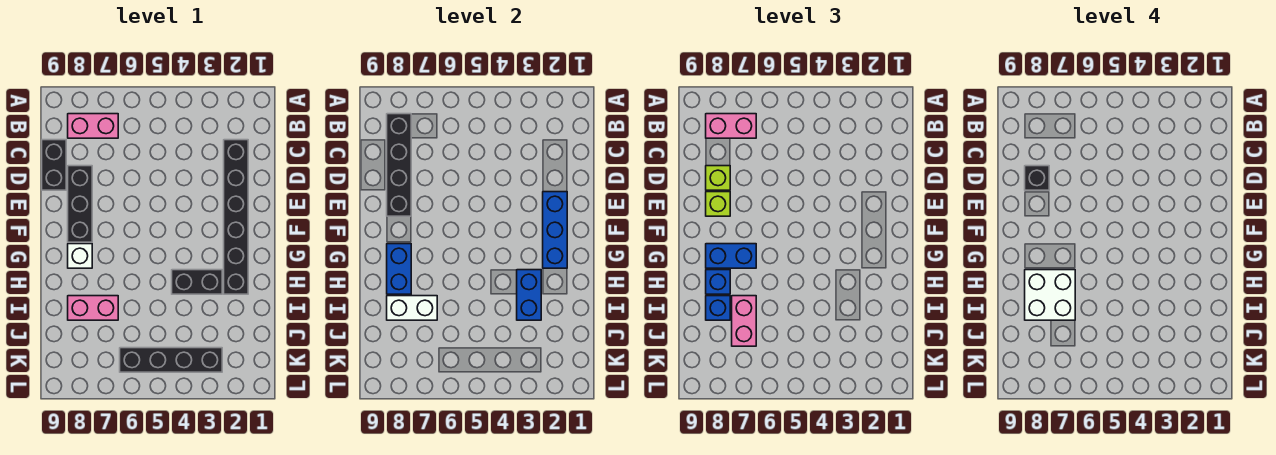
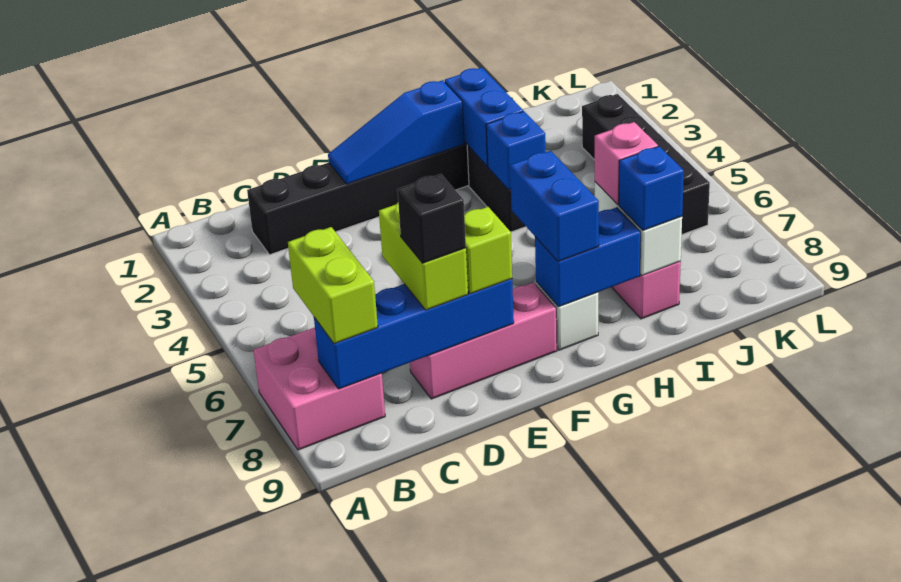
pink brick B7:B8 level 1 -> pink brick A7:B8 level 1
pink brick B7:B8 level 3 -> lime brick B7:B8 level 3
black brick B8:E8 level 2 -> blue brick B8:E8 level 2
black brick C9:D9 level 1 -> none
black brick D8:F8 level 1 -> pink brick D8:F8 level 1
lime brick D8 level 3 -> lime brick D7:D8 level 3
blue brick E2:G2 level 2 -> blue slope E2:G2 level 2 top G
blue brick H3:I3 level 2 -> blue brick H2:H3 level 2
white brick H7:I8 level 4 -> none
blue brick H8 level 3 -> blue brick H4 level 2
pink brick I7:J7 level 3 -> pink brick I7 level 3

